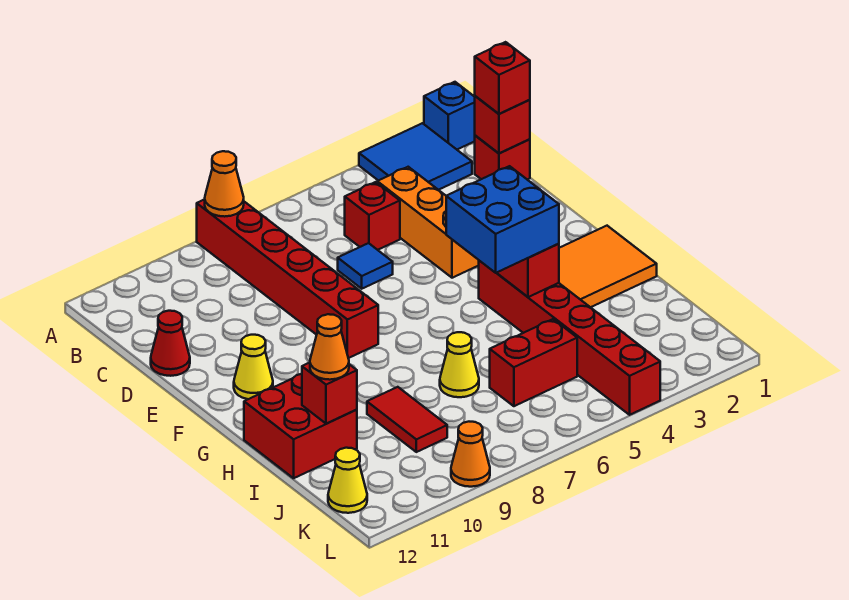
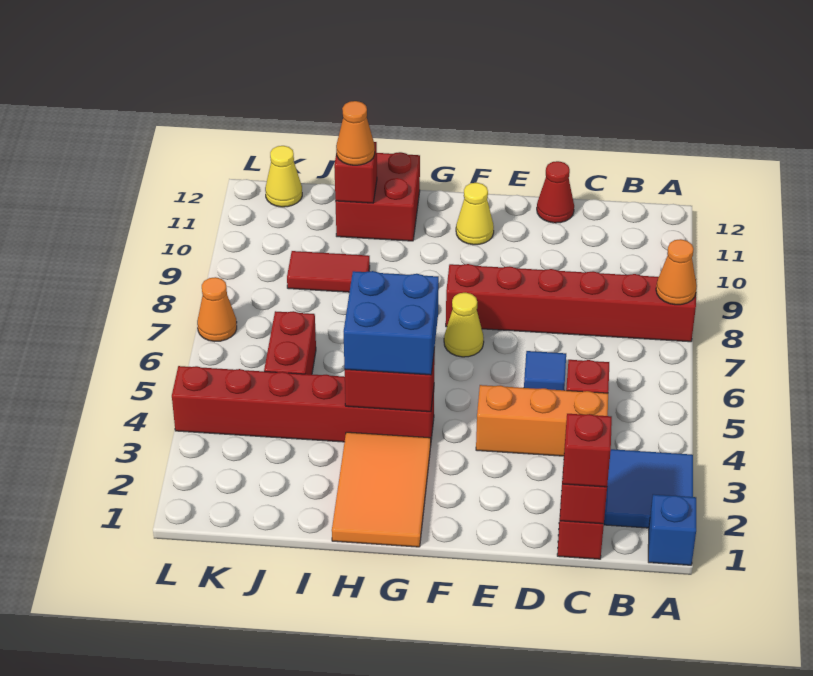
yellow cone I7 level 1 -> yellow cone F7 level 1
orange cone L9 level 1 -> orange cone L7 level 1

